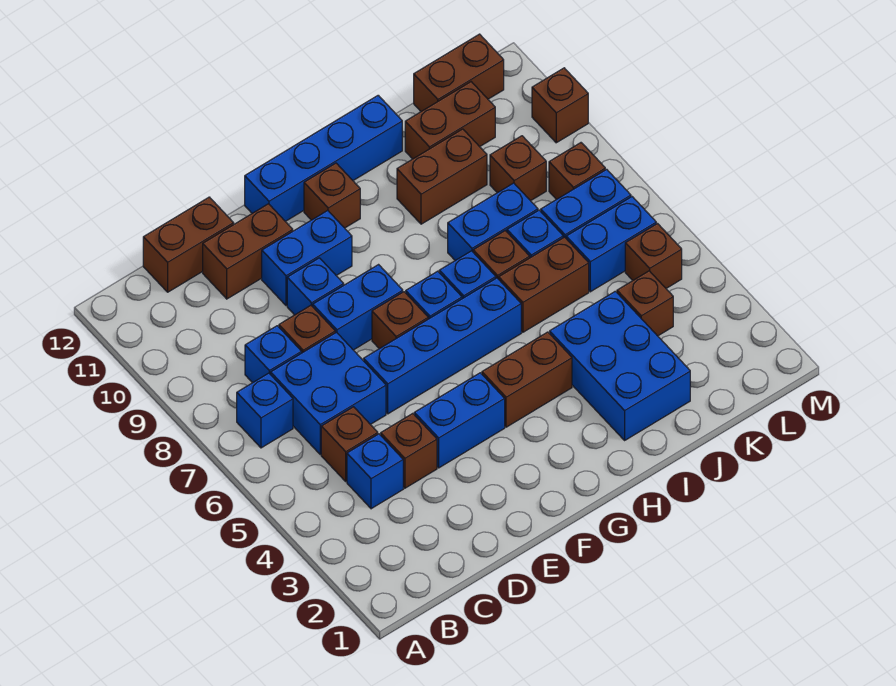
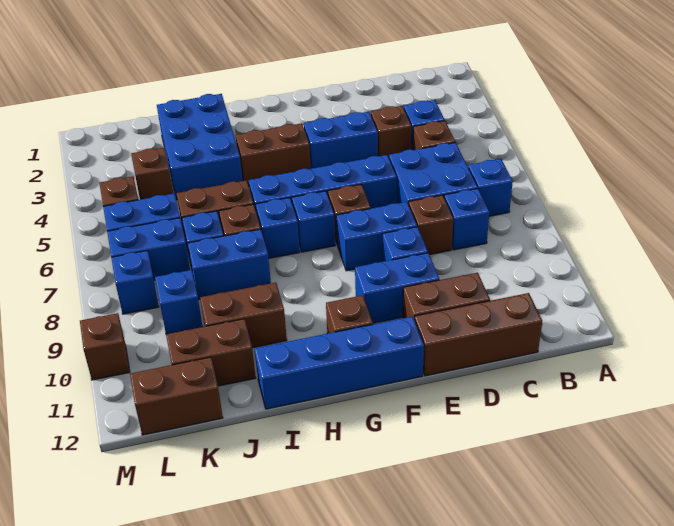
brown brick C12:D12 level 1 -> brown brick C12:E12 level 1
brown brick K9 level 1 -> blue brick K9 level 1
brown brick L8 level 1 -> blue brick L8 level 1

